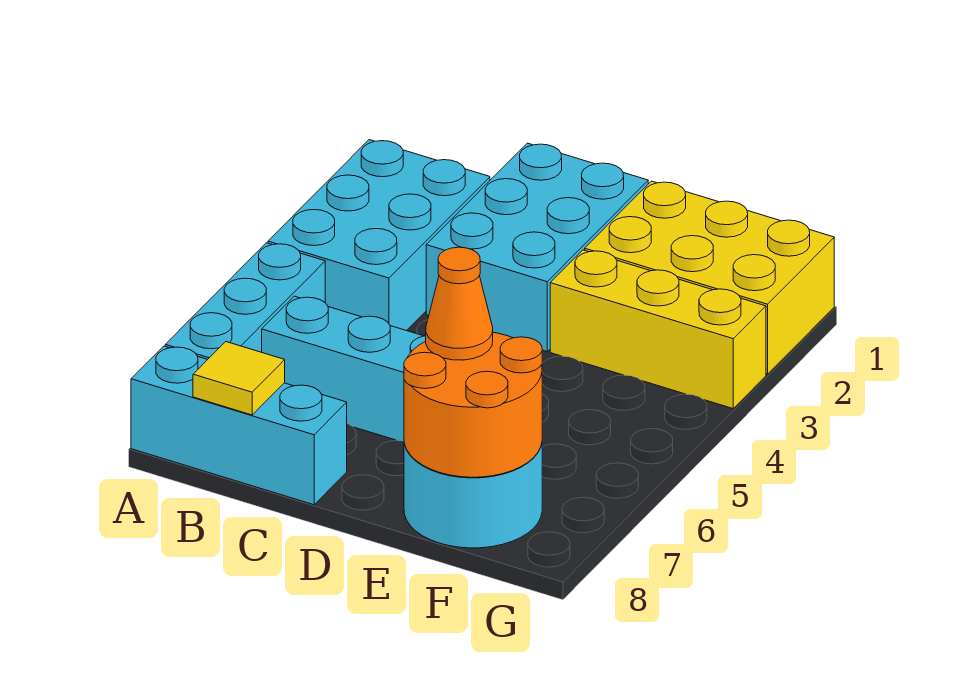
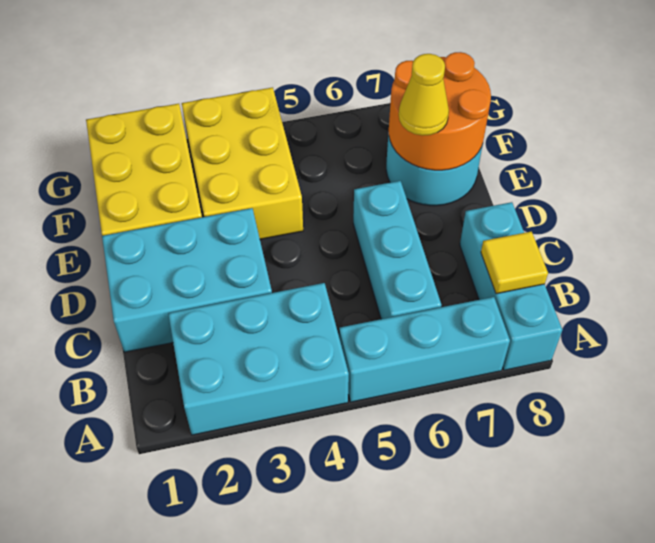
yellow brick E3:G3 level 1 -> yellow brick E3:G4 level 1
orange cone E7 level 3 -> yellow cone E7 level 3

